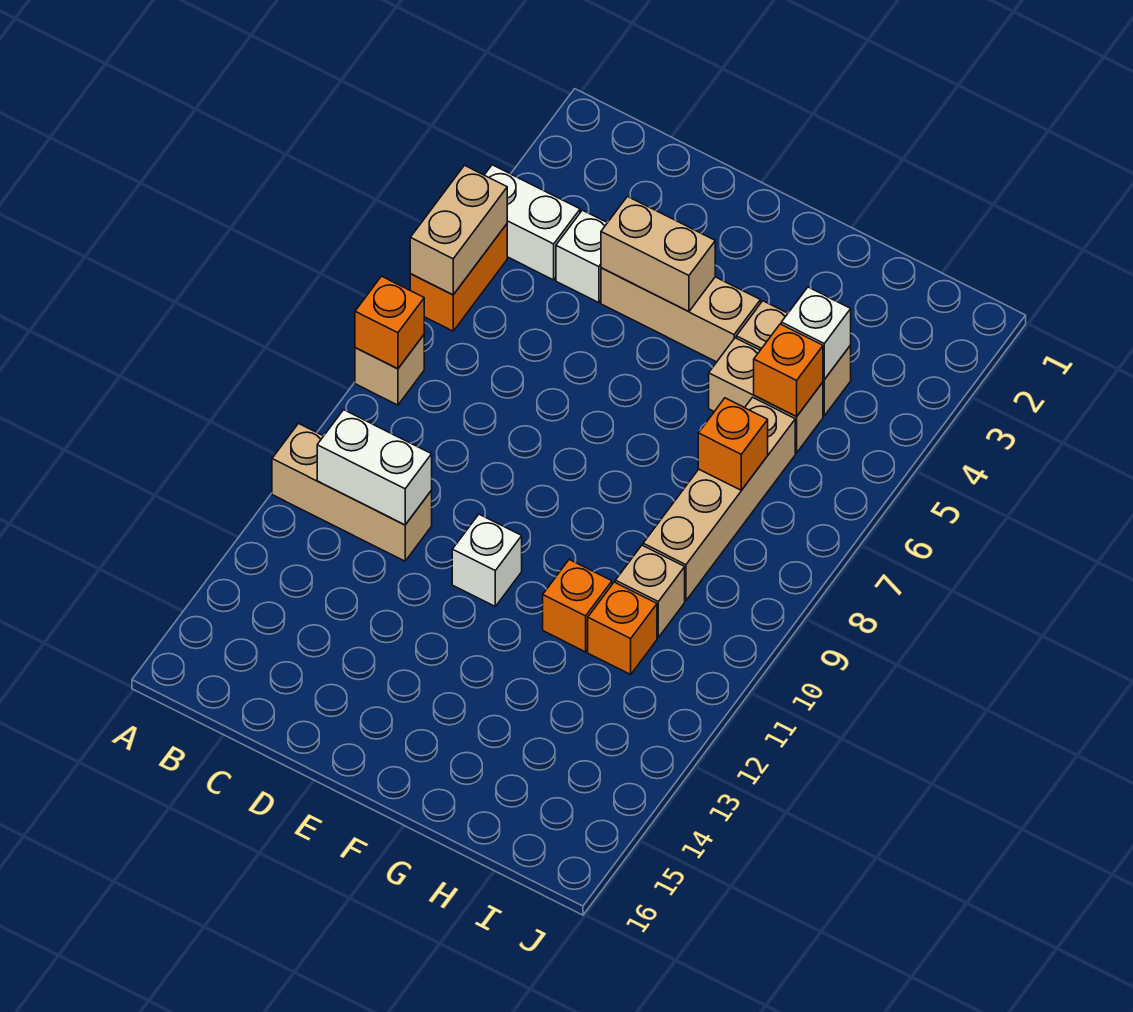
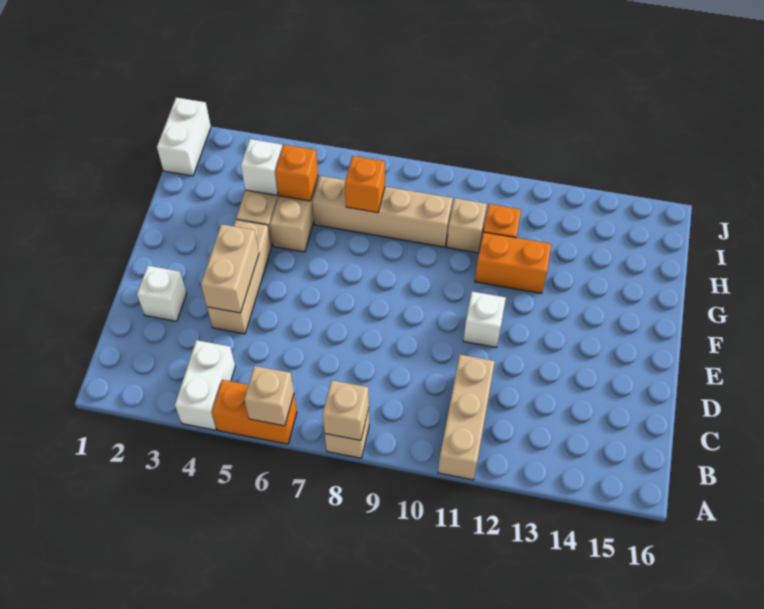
tan brick A5:A6 level 2 -> tan brick A6 level 2
orange brick A8 level 2 -> tan brick A8 level 2
white brick B11:C11 level 2 -> white brick I1:J1 level 1
white brick C4 level 1 -> white brick D2 level 1
orange brick G11 level 1 -> orange brick G11:G12 level 1

